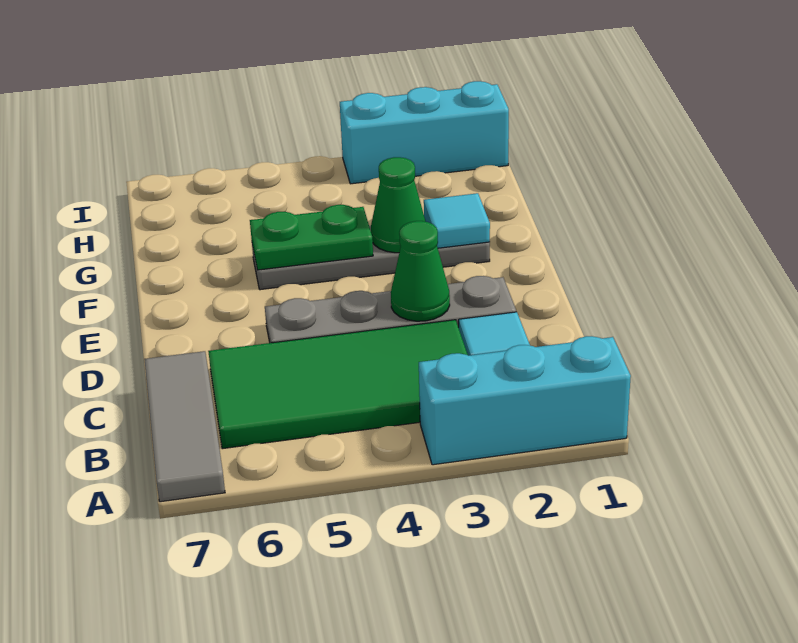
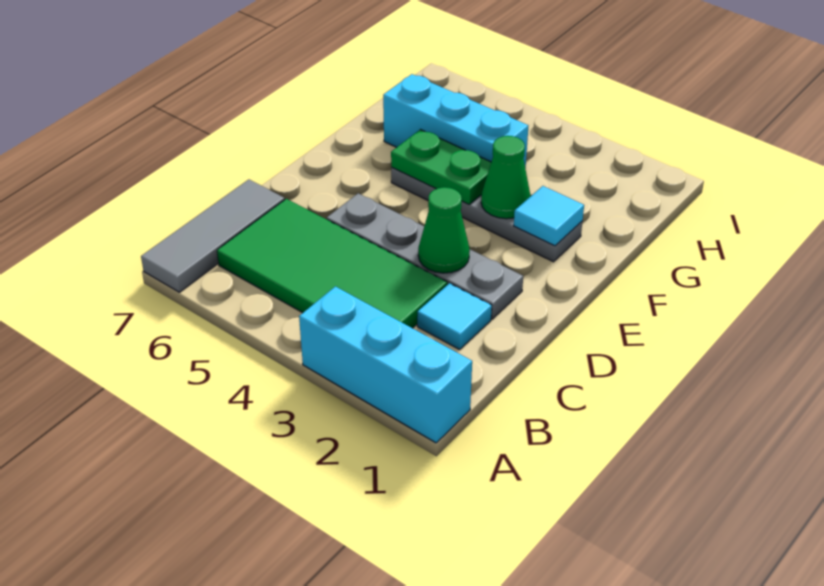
cyan brick I1:I3 level 1 -> cyan brick G4:G6 level 1

